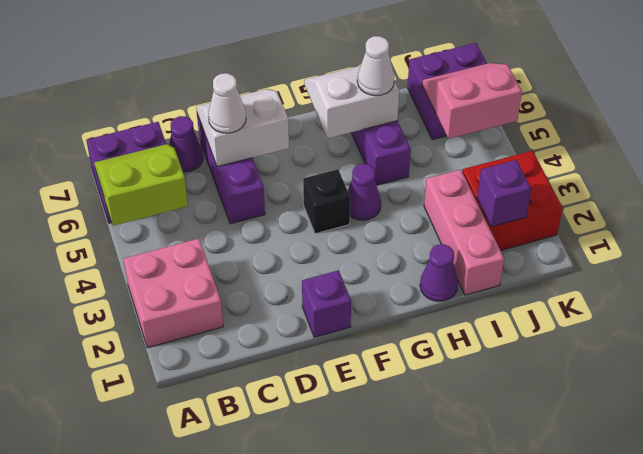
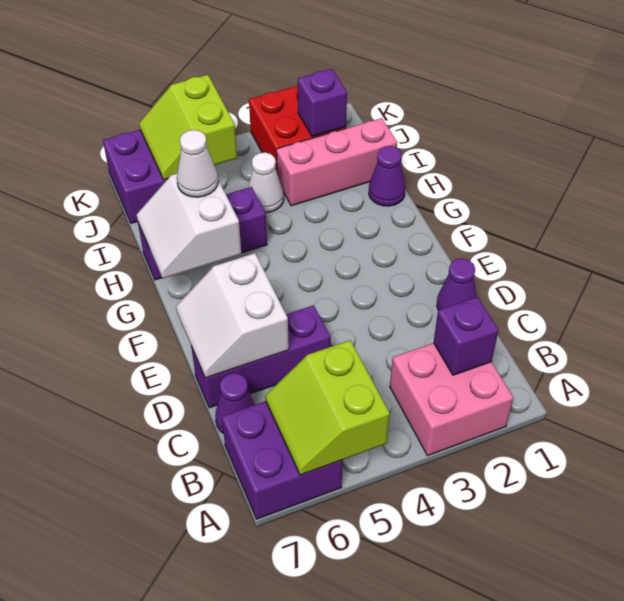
white cone D6 level 3 -> white cone I4 level 1
purple brick E1 level 1 -> purple brick B2 level 2
black brick F4 level 1 -> none
purple cone G4 level 1 -> purple cone D1 level 1
pink slope J5:K6 level 2 top 5 -> lime slope J5:K6 level 2 top 5

